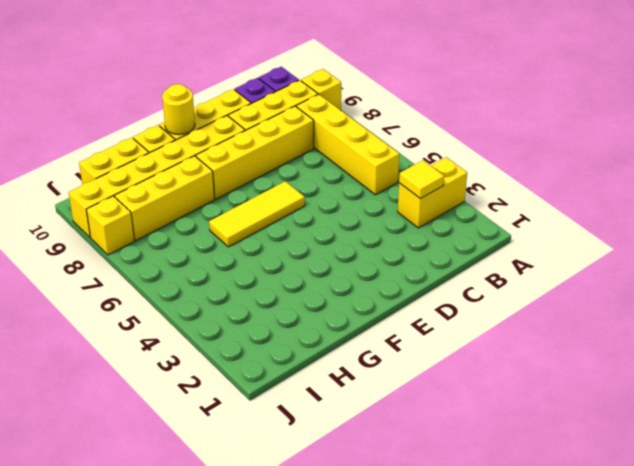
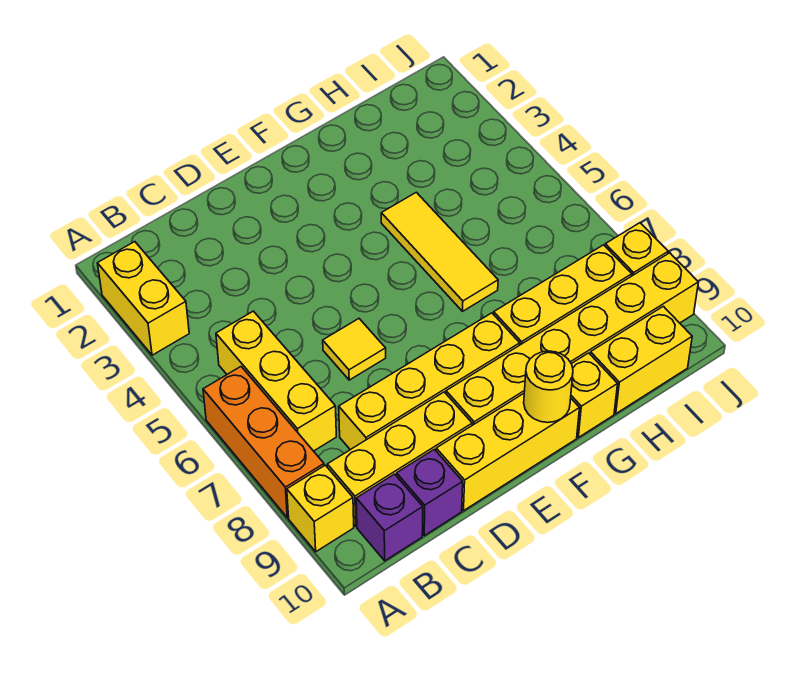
yellow brick A3:B3 level 1 -> yellow brick A2:A3 level 1
none -> orange brick A6:A8 level 1
yellow tile B3 level 2 -> yellow tile D6 level 1
yellow brick B5:B8 level 1 -> yellow brick B5:B7 level 1
yellow tile E6:G6 level 1 -> yellow tile G4:G6 level 1

